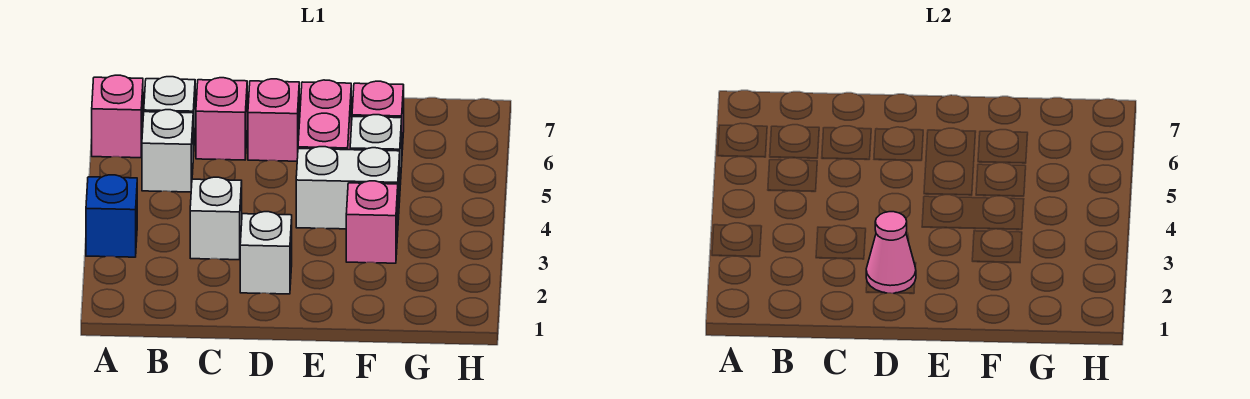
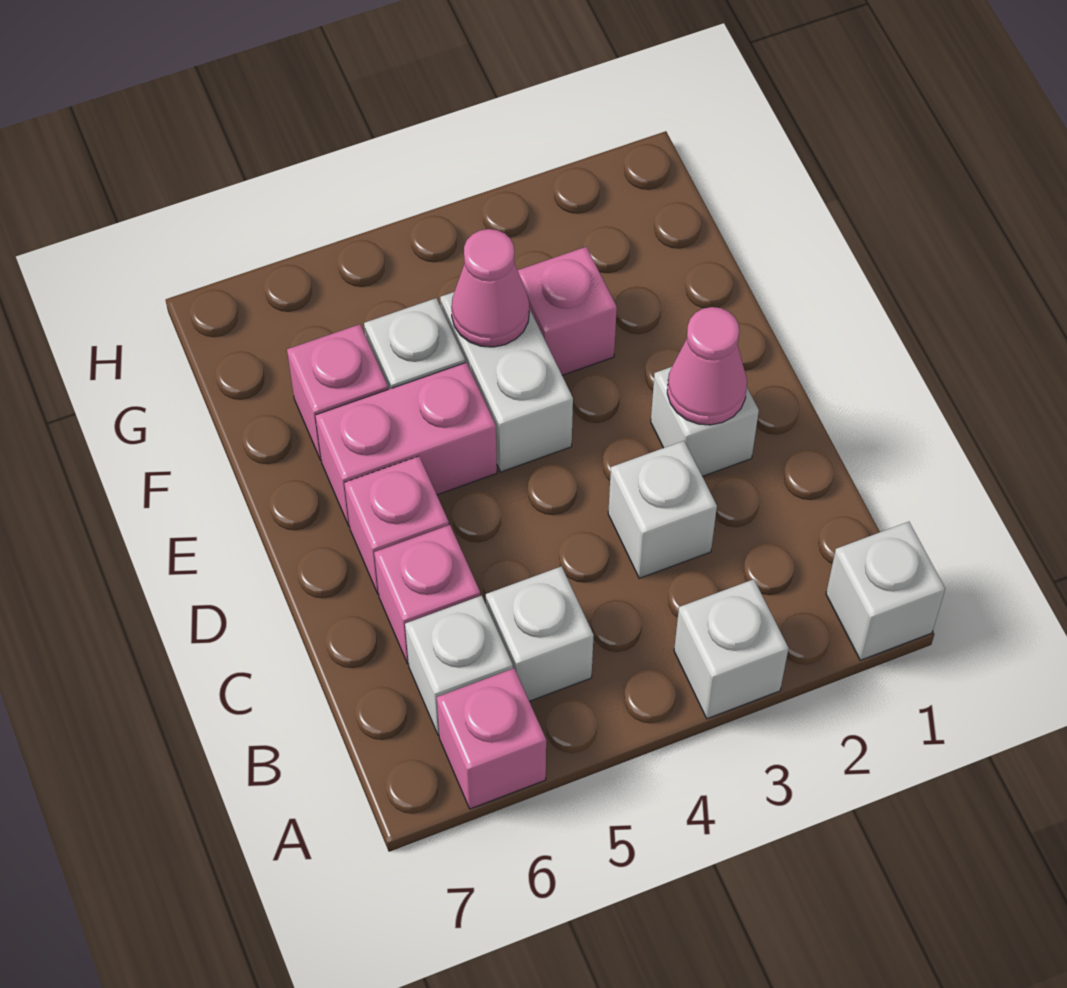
none -> white brick A1 level 1
blue brick A3 level 1 -> white brick A3 level 1
none -> pink cone F4 level 2

